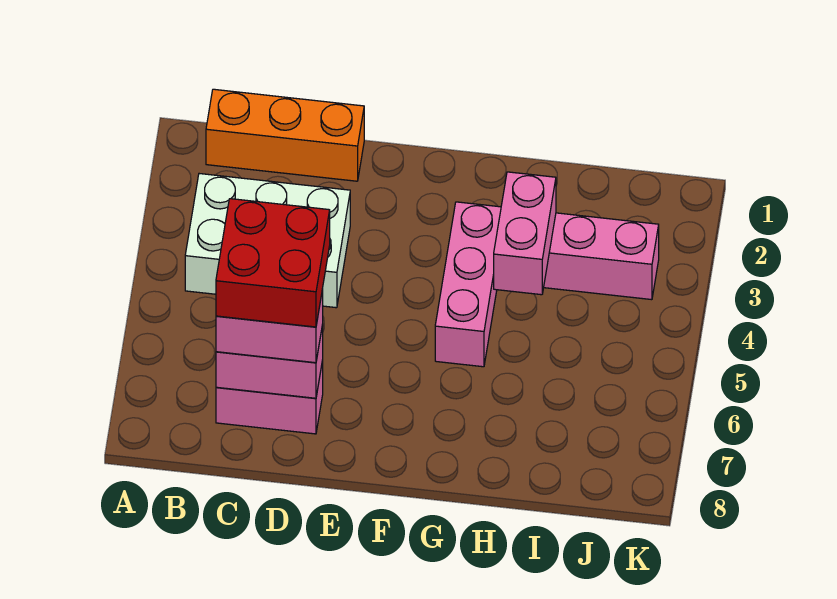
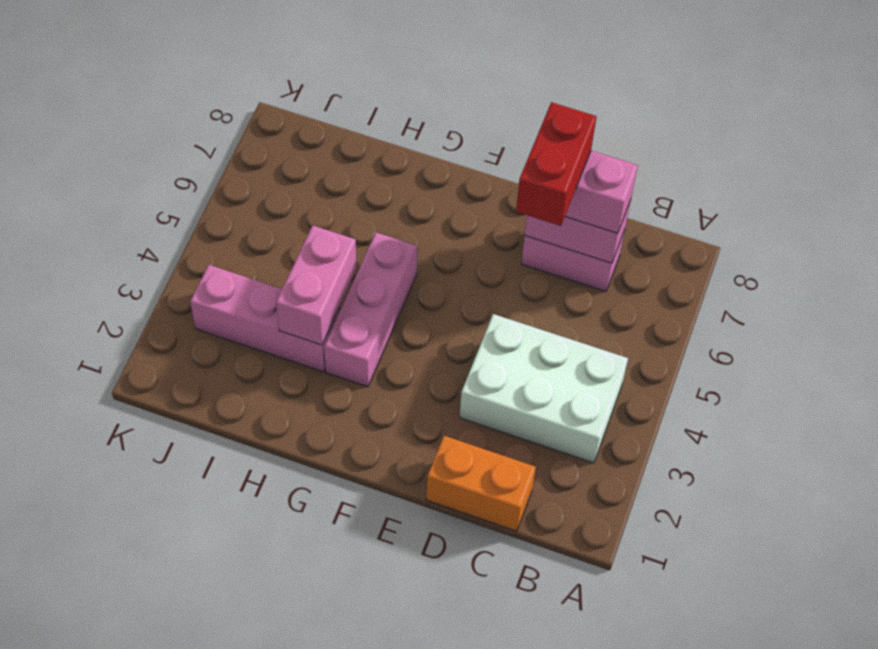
orange brick B1:D1 level 1 -> orange brick C1:D1 level 1
red brick C6:D7 level 4 -> red brick D6:D7 level 4

